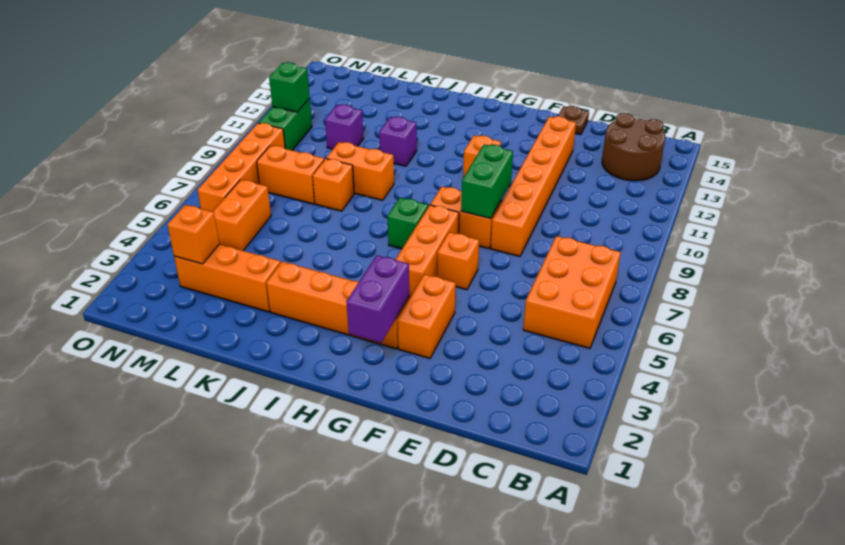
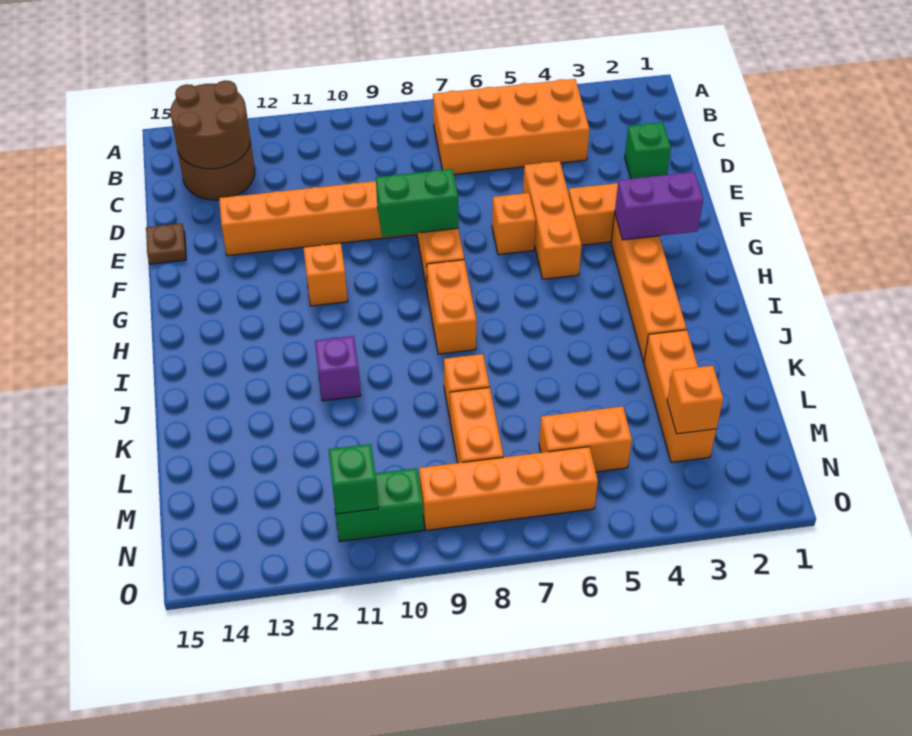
orange brick B5:C7 level 1 -> orange brick B4:C7 level 1
none -> brown round brick B13:C14 level 2
orange brick G5:G7 level 1 -> orange brick E5:G5 level 1
green brick H7 level 1 -> green brick D2 level 1
orange brick J9:K9 level 1 -> orange brick H8:I8 level 1
purple brick L11 level 1 -> none

